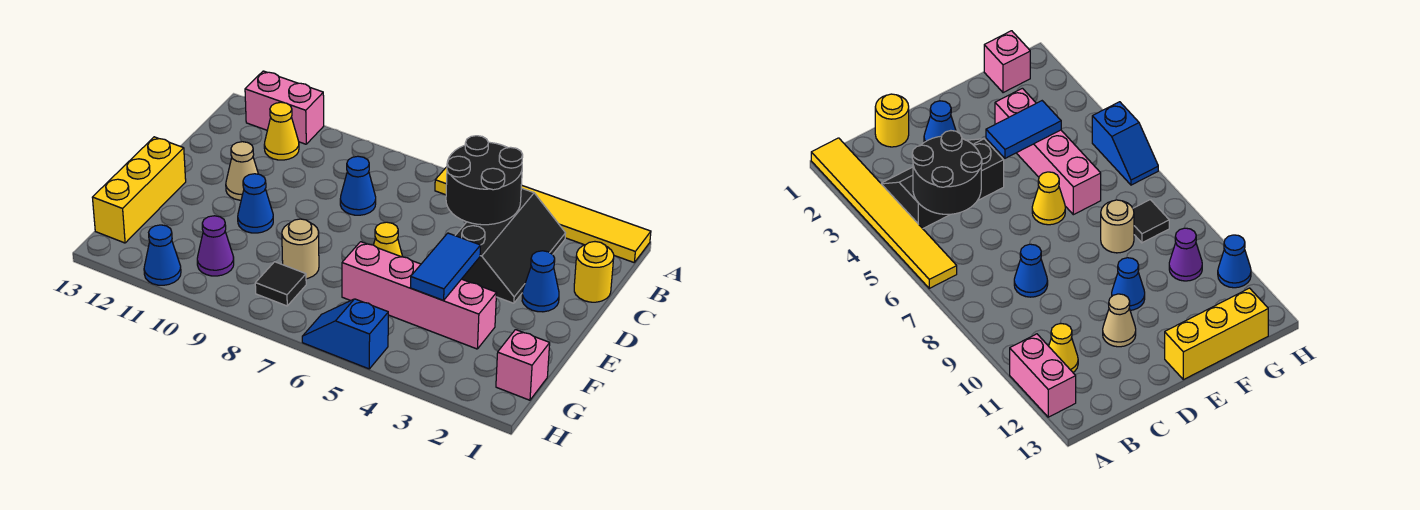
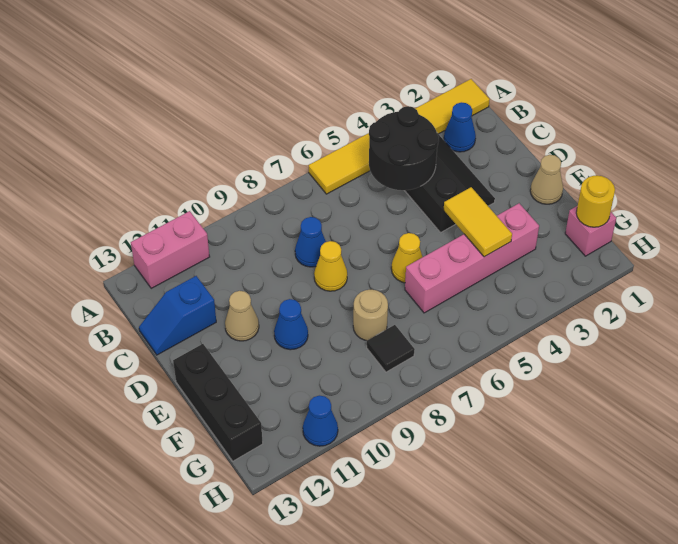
yellow cone B11 level 1 -> yellow cone D8 level 1
yellow round brick C1 level 1 -> yellow round brick G1 level 2
blue cone D2 level 1 -> blue cone B2 level 1
none -> tan cone E1 level 1
blue tile E4:F4 level 2 -> yellow tile E4:F4 level 2
yellow brick E13:G13 level 1 -> black brick E13:G13 level 1
purple cone G10 level 1 -> none
blue slope H5:H6 level 1 top 5 -> blue slope C12:C13 level 1 top 12

